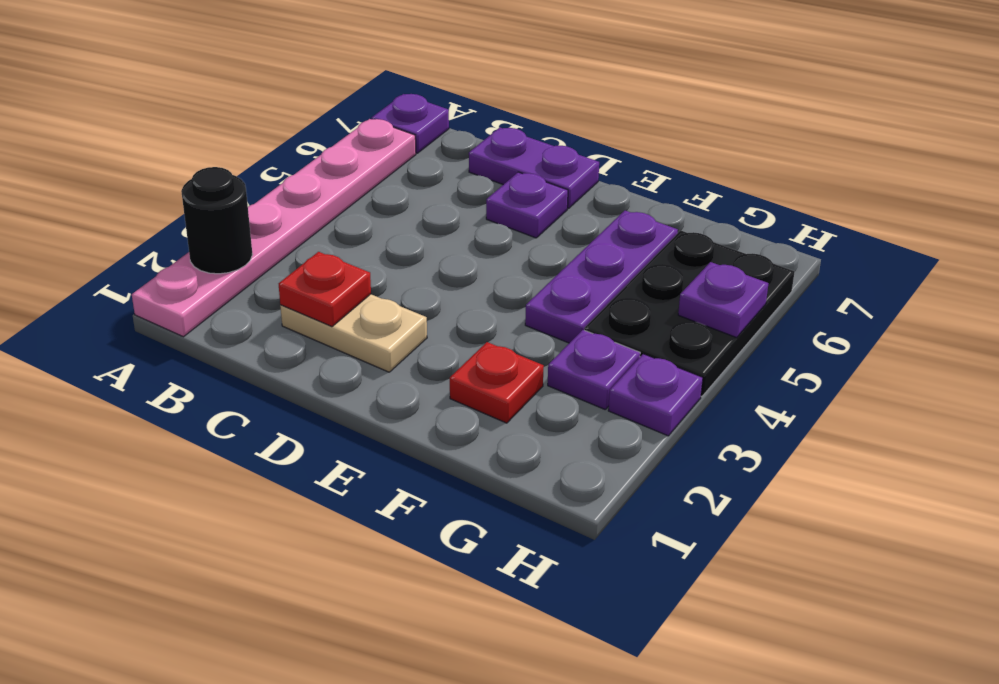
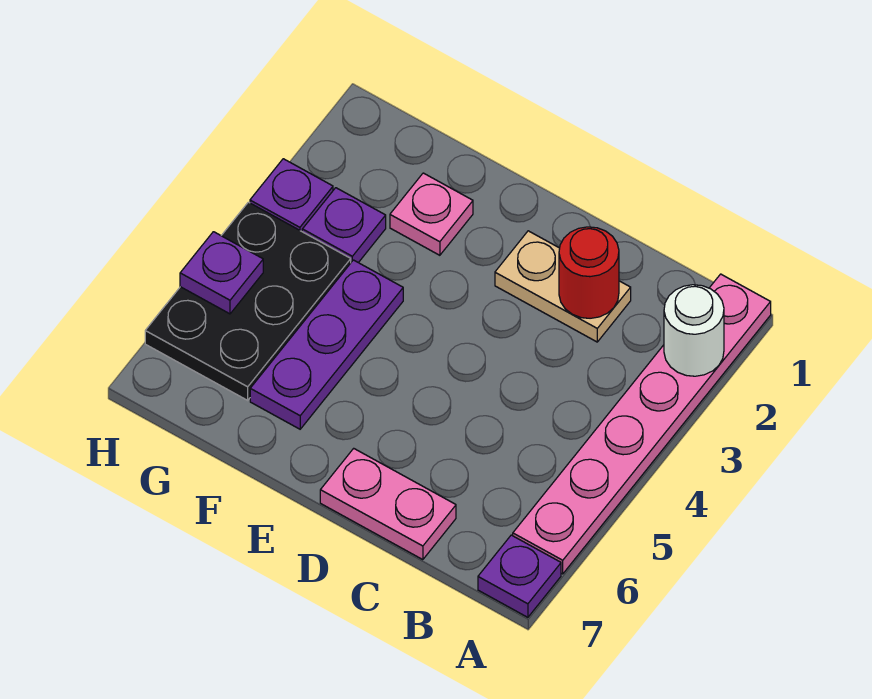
black round brick A2 level 2 -> white round brick A2 level 2
red plate C2 level 2 -> red round brick C2 level 2
purple plate C7:D7 level 1 -> pink plate C7:D7 level 1
purple plate D6 level 1 -> none
red plate F2 level 1 -> pink plate F2 level 1

